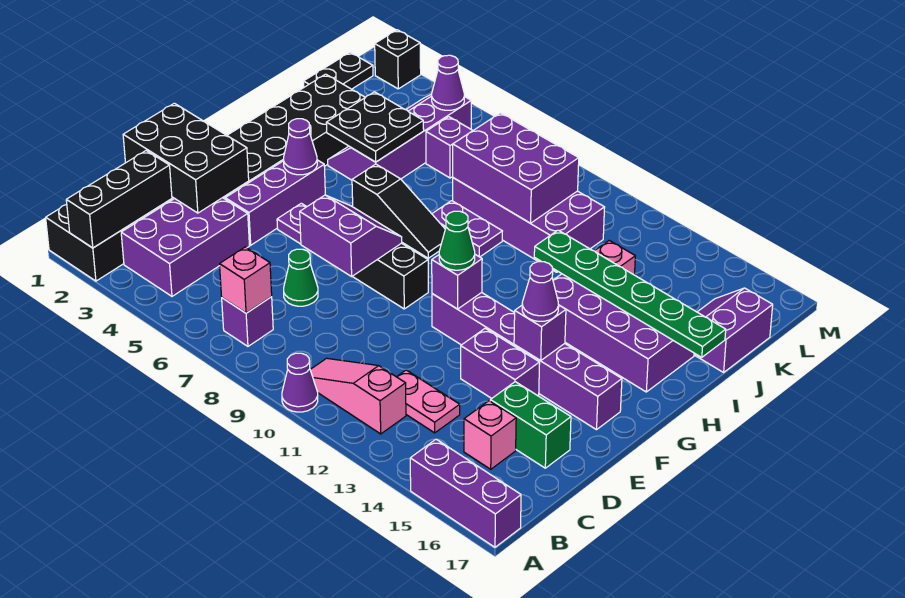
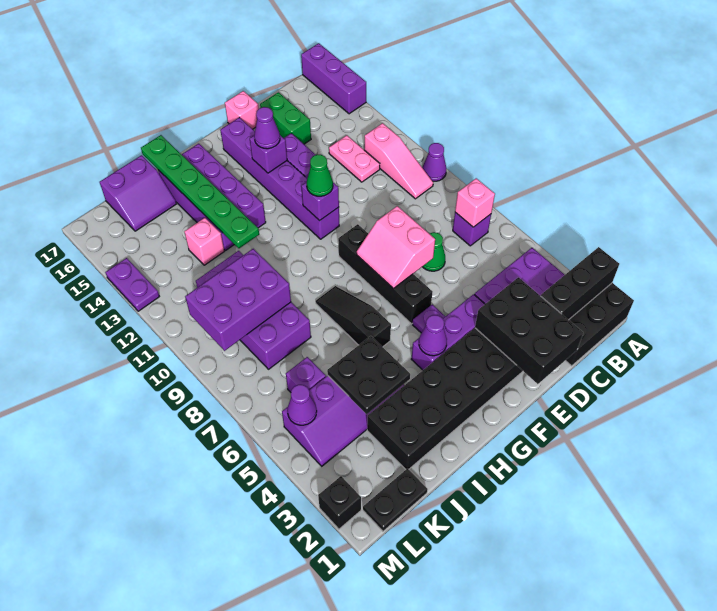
pink brick C15 level 1 -> pink brick E17 level 1
purple slope E7:F8 level 2 top E -> pink slope E7:F8 level 2 top E
purple plate I8:I9 level 1 -> purple plate M13:M14 level 1
purple brick J8:K10 level 2 -> purple brick J9:L10 level 2

